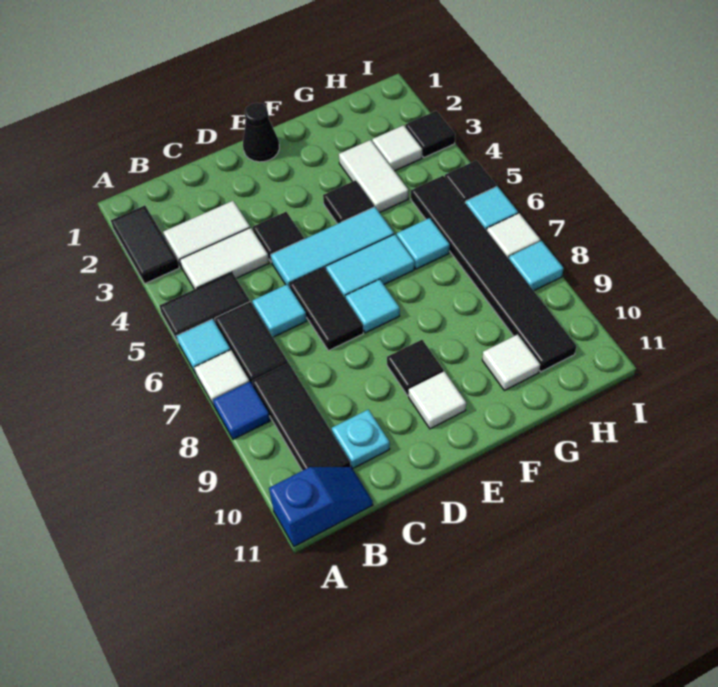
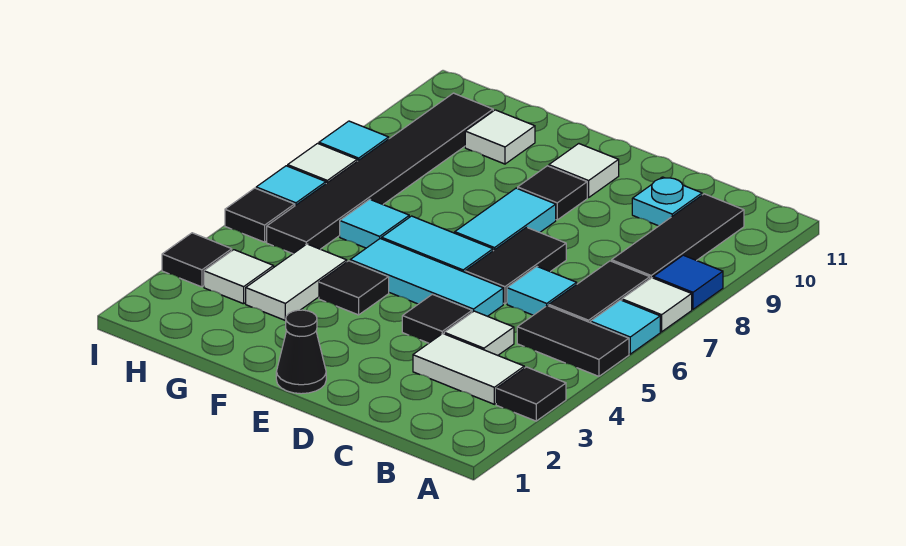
black tile A2:A3 level 1 -> black tile A3 level 1
blue slope A11:B11 level 1 top A -> none
white tile B4:C4 level 1 -> white tile C4 level 1
cyan tile E7 level 1 -> cyan tile E7:E8 level 1

